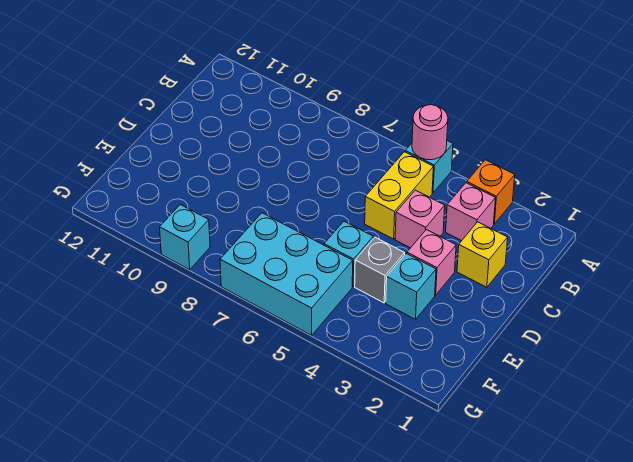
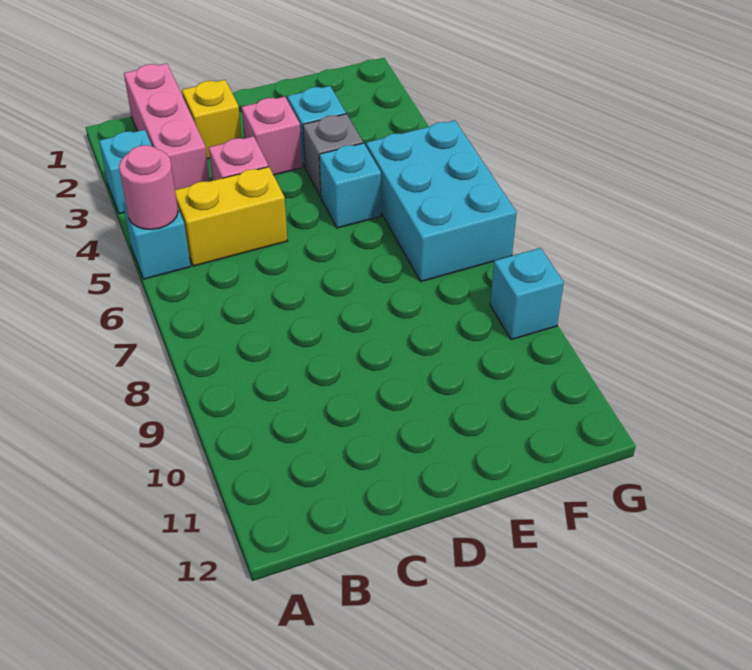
orange brick A3 level 1 -> cyan brick A3 level 1
pink brick B3 level 1 -> pink brick B1:B3 level 1

